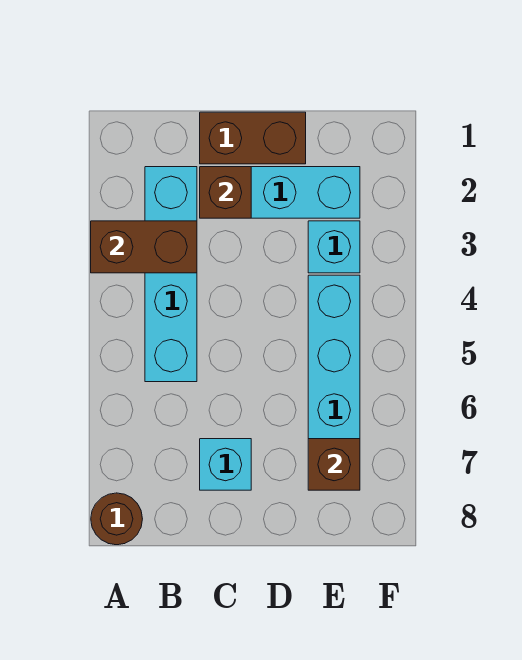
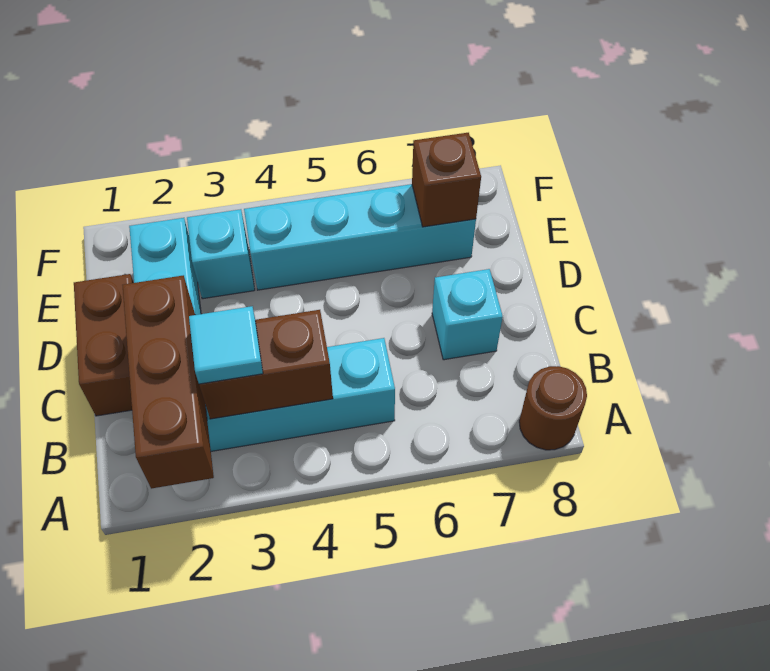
brown brick A3:B3 level 2 -> brown brick B3:B4 level 2
none -> cyan tile B3 level 3
brown brick C2 level 2 -> brown brick A2:C2 level 2

